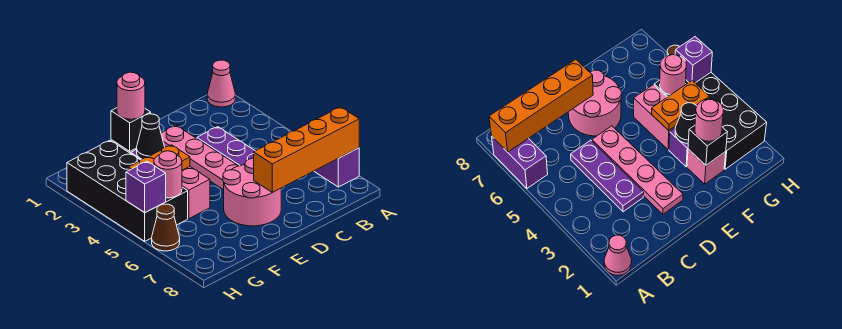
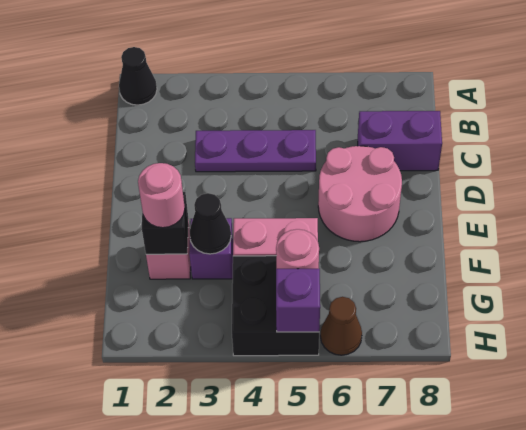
pink cone A1 level 1 -> black cone A1 level 1
purple brick A6:A7 level 1 -> purple brick C7:C8 level 1
orange brick A7:D7 level 2 -> none
pink plate D2:D5 level 1 -> none
orange plate F4:G4 level 2 -> none
black brick G2:H5 level 1 -> black brick G4:H5 level 1

